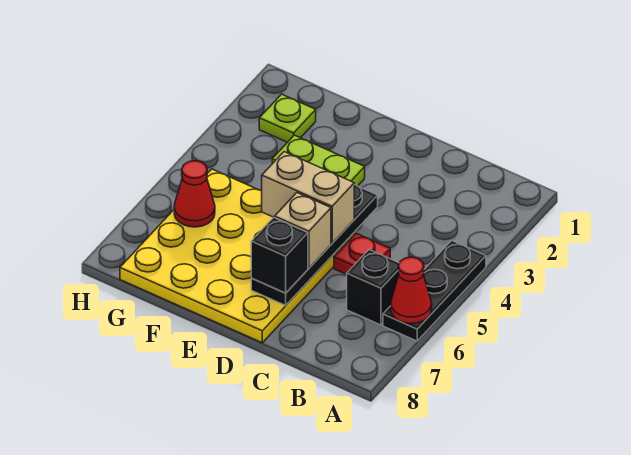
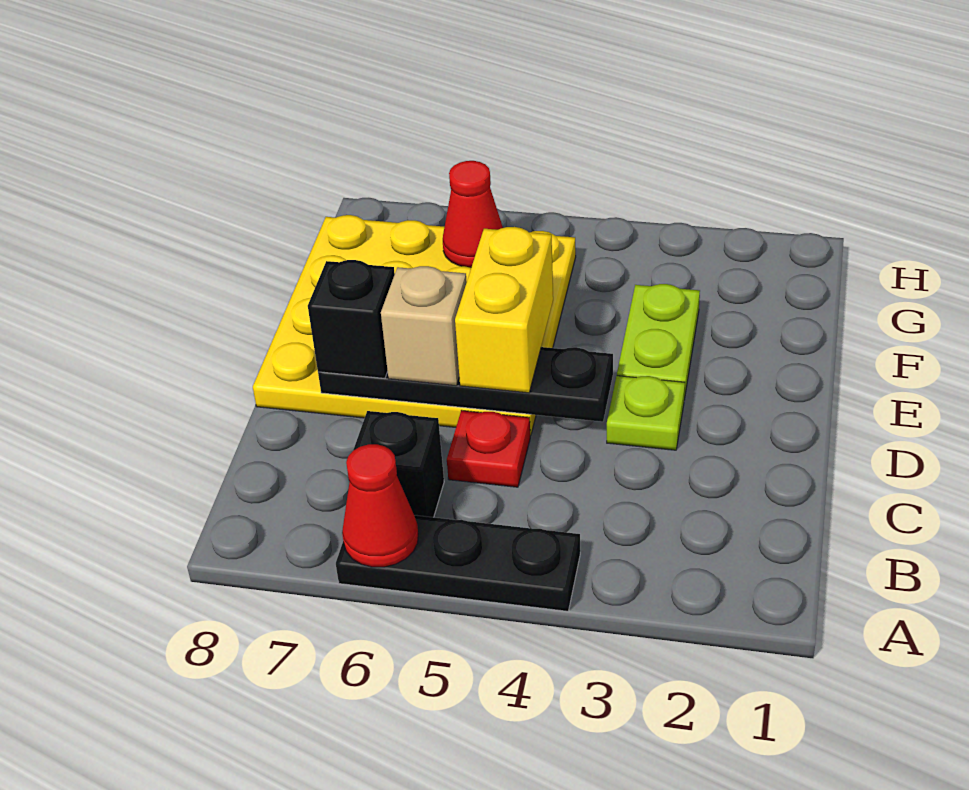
tan brick D5:E5 level 3 -> yellow brick D5:E5 level 3
lime plate G2 level 1 -> lime plate D3 level 1

